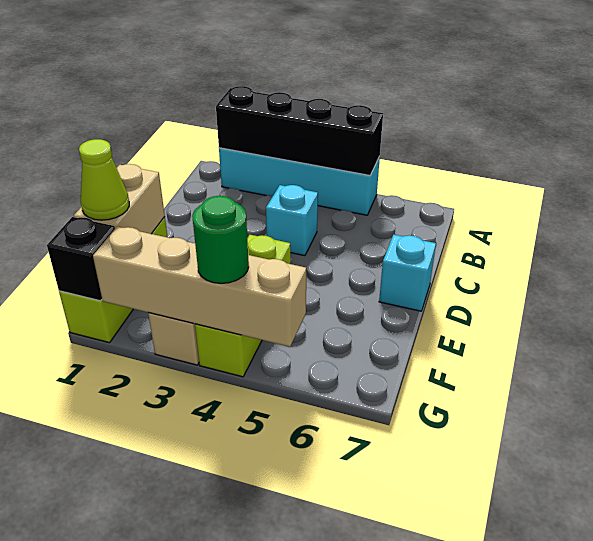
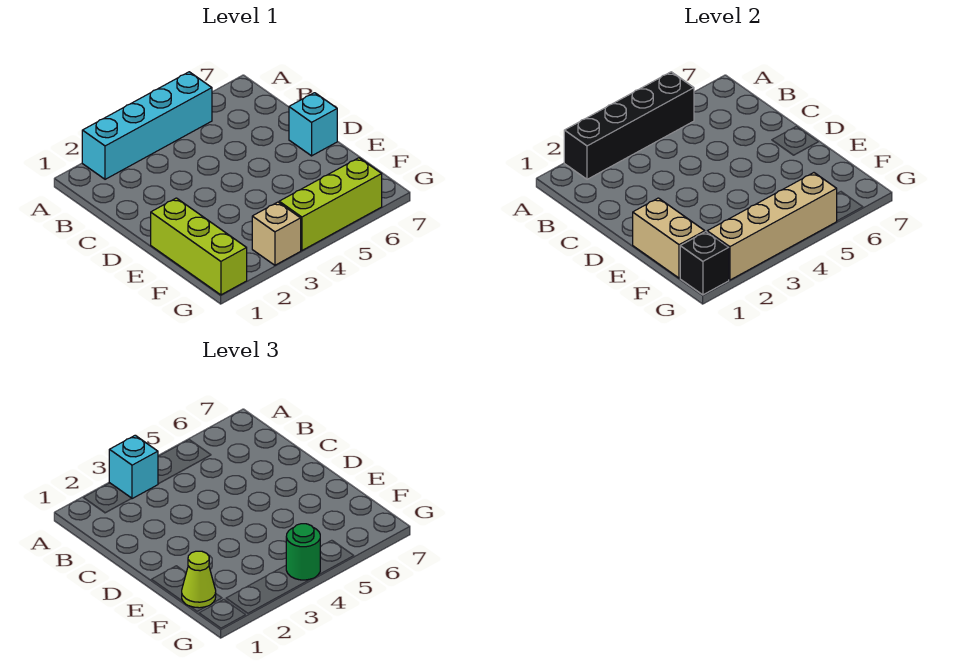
cyan brick C4 level 1 -> cyan brick A3 level 3
lime brick E4:G4 level 1 -> lime brick G4:G6 level 1

